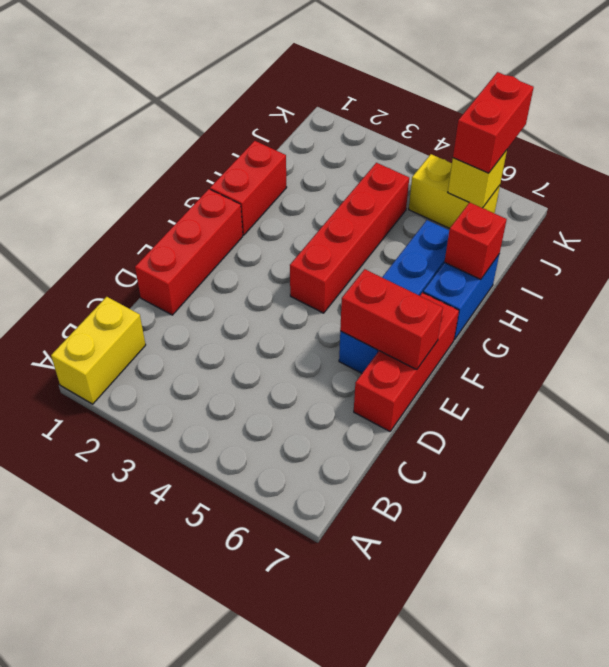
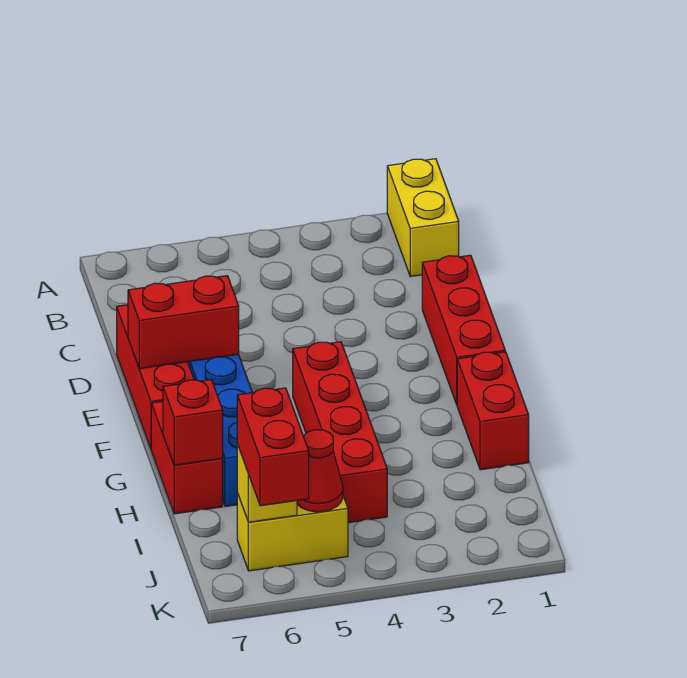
blue brick G7:H7 level 1 -> red brick G7:H7 level 1
none -> red cone J5 level 2

